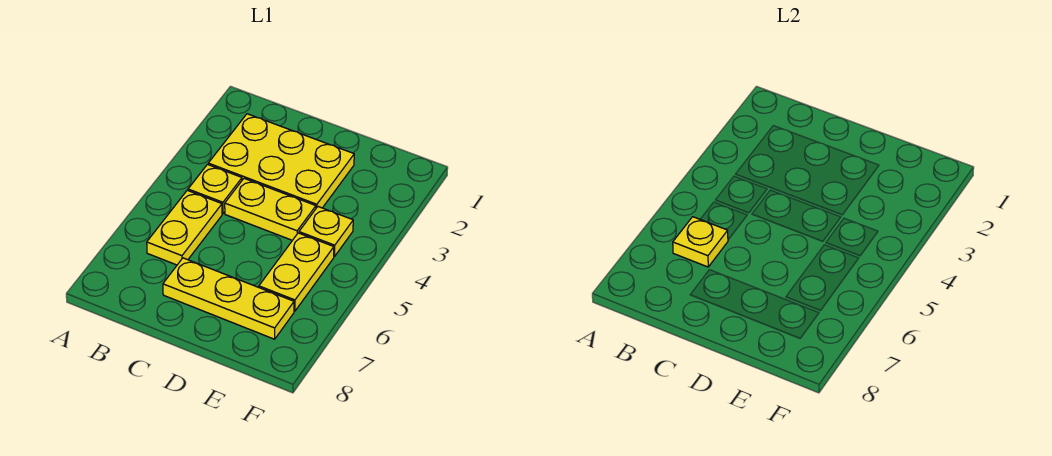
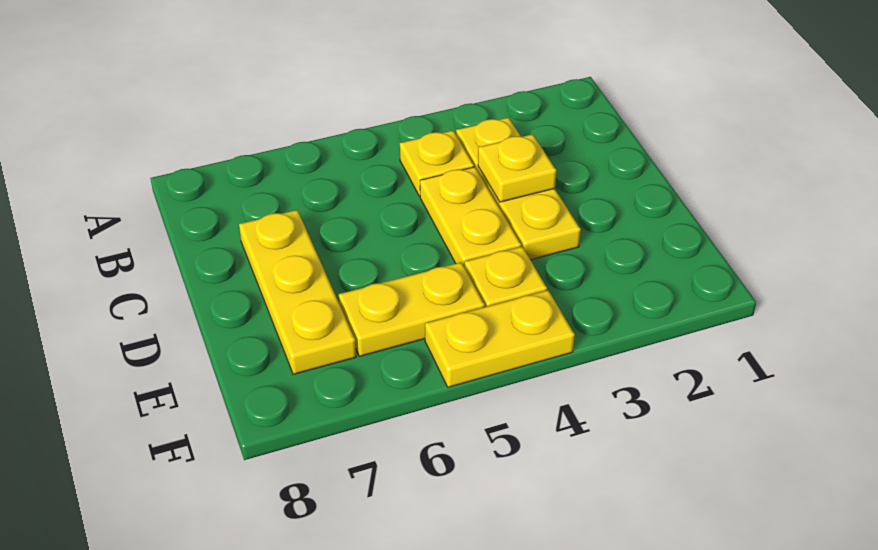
yellow plate B2:D3 level 1 -> yellow plate B3:D3 level 1
yellow plate B5:B6 level 1 -> yellow plate F4:F5 level 1
yellow plate B6 level 2 -> yellow plate C3 level 2

